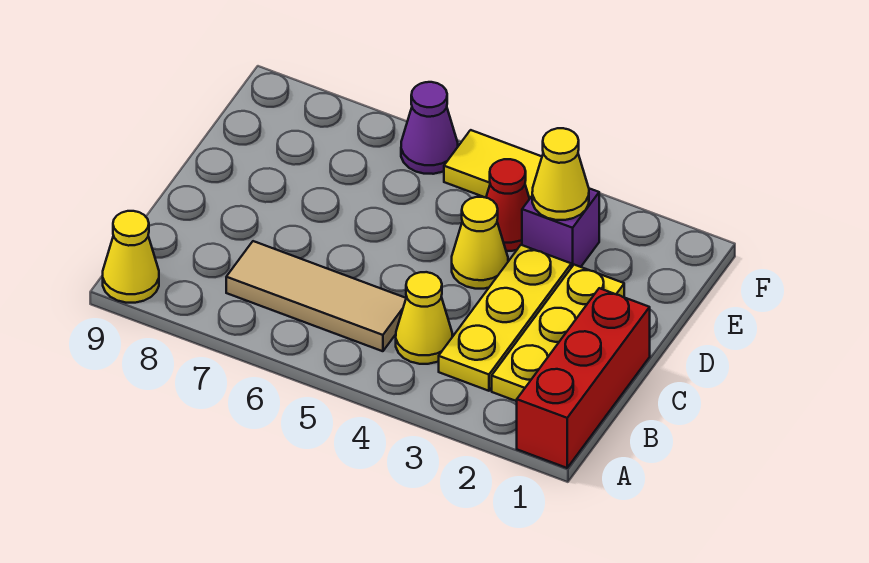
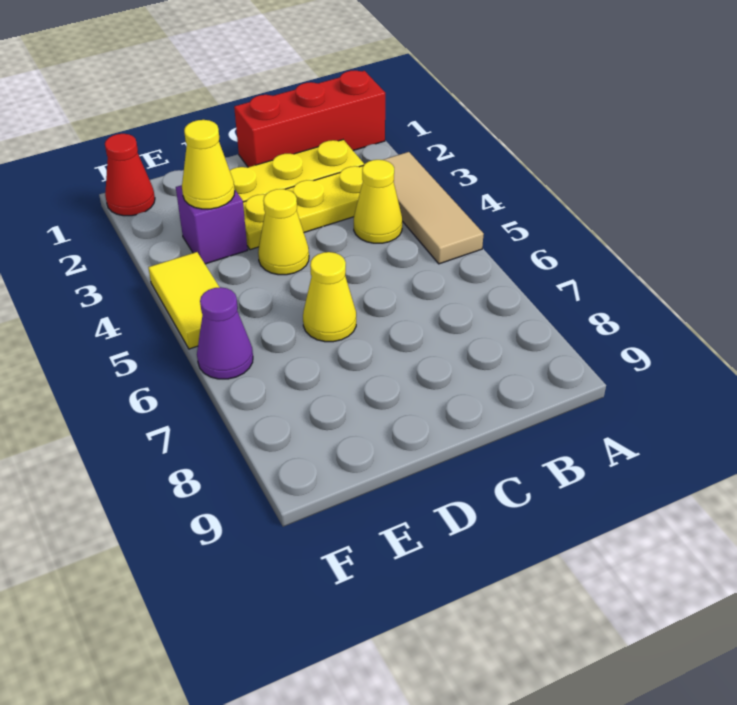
yellow cone A9 level 1 -> yellow cone D6 level 1
tan tile B5:B7 level 1 -> tan tile A3:A5 level 1
red cone E4 level 1 -> red cone F1 level 1

